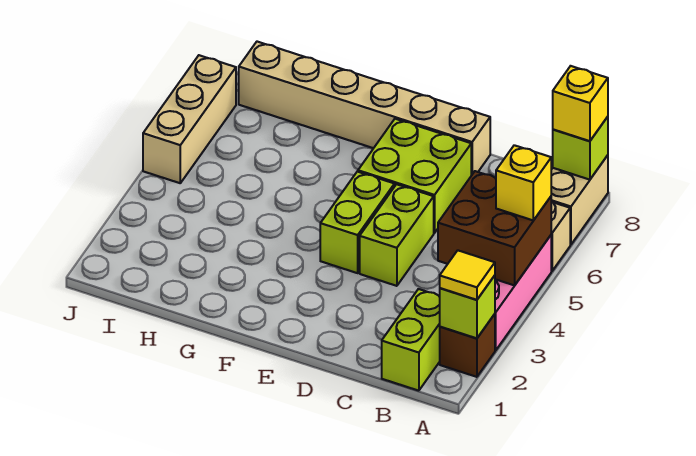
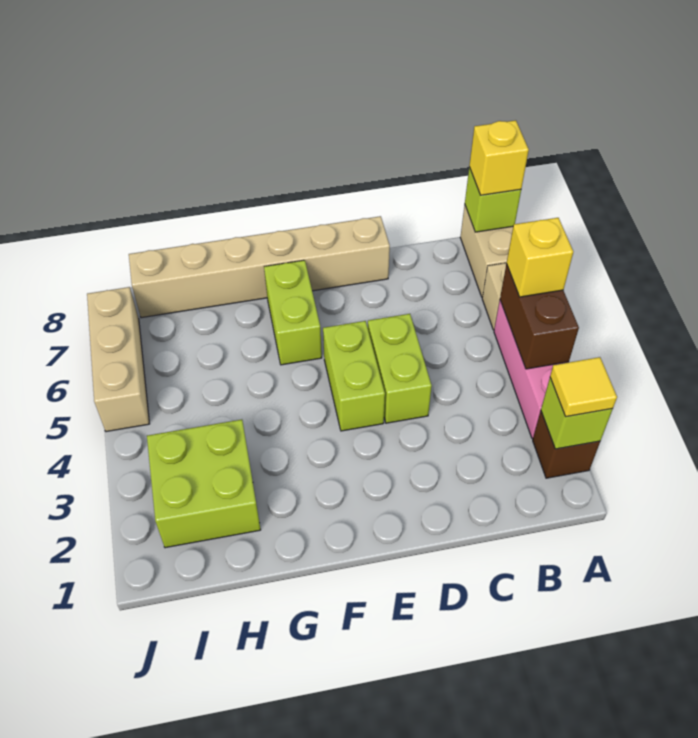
brown brick A4:B5 level 2 -> brown brick A4:A5 level 2
lime brick B1:B2 level 1 -> lime brick F6:F7 level 1
lime brick D6:E7 level 1 -> lime brick H2:I3 level 1

